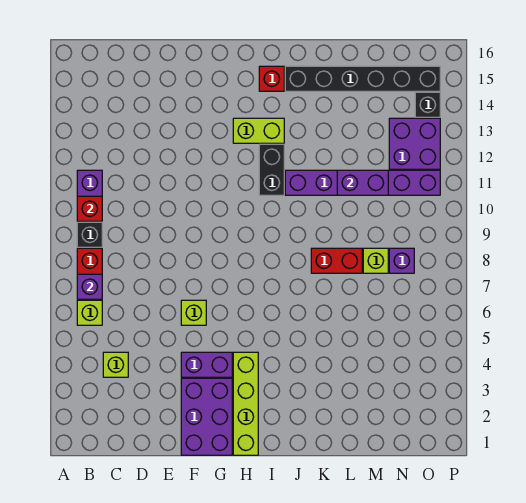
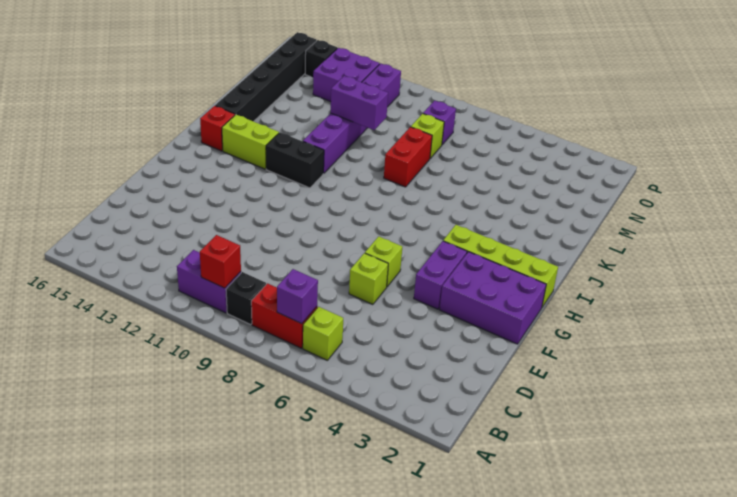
lime brick C4 level 1 -> lime brick E6 level 1
lime brick H13:I13 level 1 -> lime brick I13:I14 level 1
purple brick L11:M11 level 2 -> purple brick L10:L11 level 2

